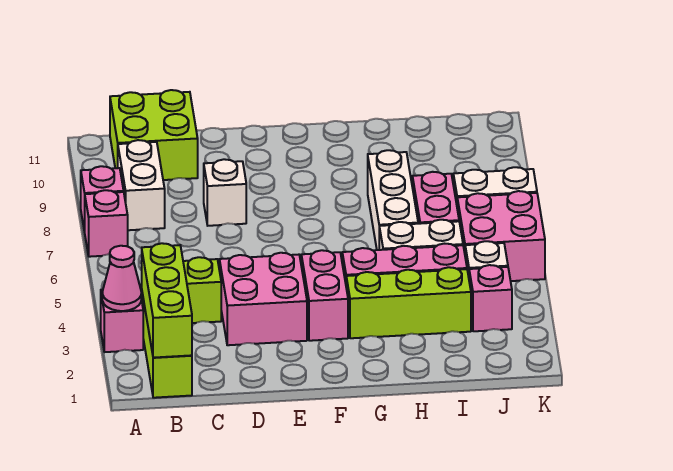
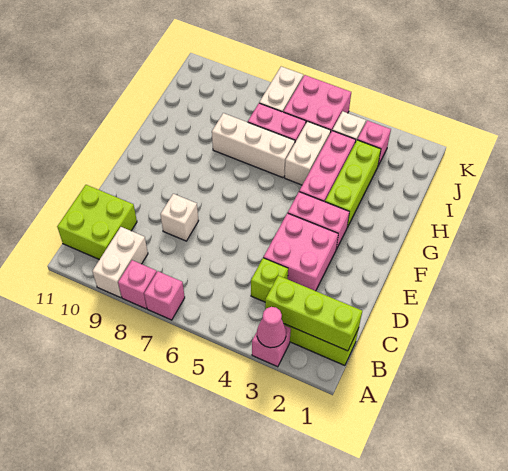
white brick B8:B9 level 1 -> white brick A9:B9 level 1

